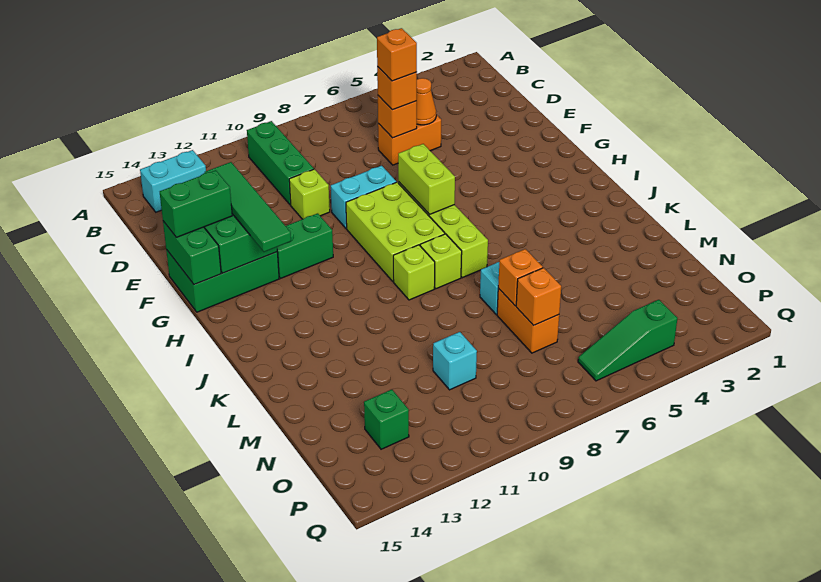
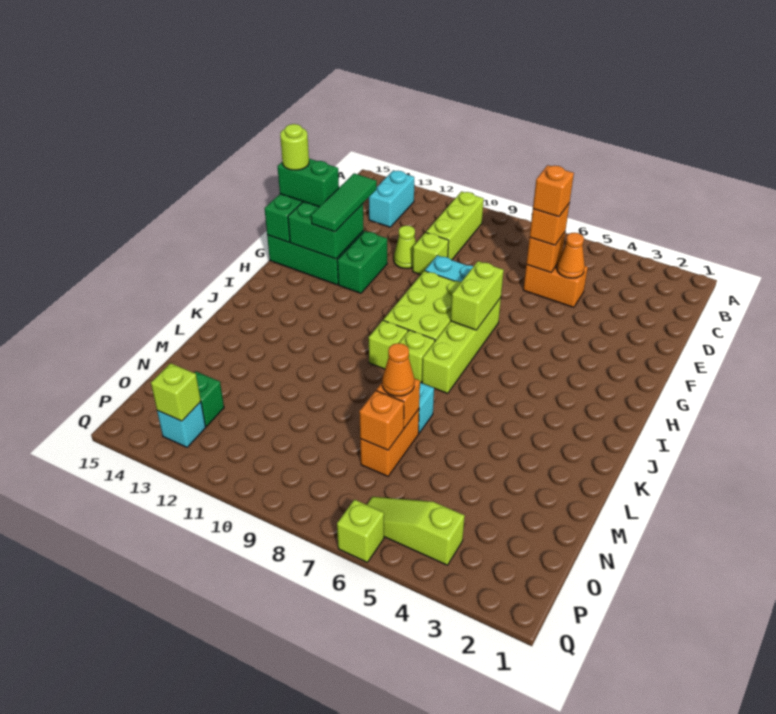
green brick B10:D10 level 1 -> lime brick B10:D10 level 1
cyan brick B13:B14 level 1 -> cyan brick B13:C13 level 1
none -> lime cone E11 level 1
green tile E13:H13 level 3 -> green tile E13:G13 level 3
none -> lime round brick F15 level 4
green brick G11:G12 level 1 -> green brick F12:G12 level 1
none -> orange cone M7 level 3
cyan brick N10 level 1 -> cyan brick P13 level 1
green slope P4:P6 level 1 top 4 -> lime slope P4:P6 level 1 top 4
none -> lime brick P13 level 2
none -> lime brick Q6 level 1

